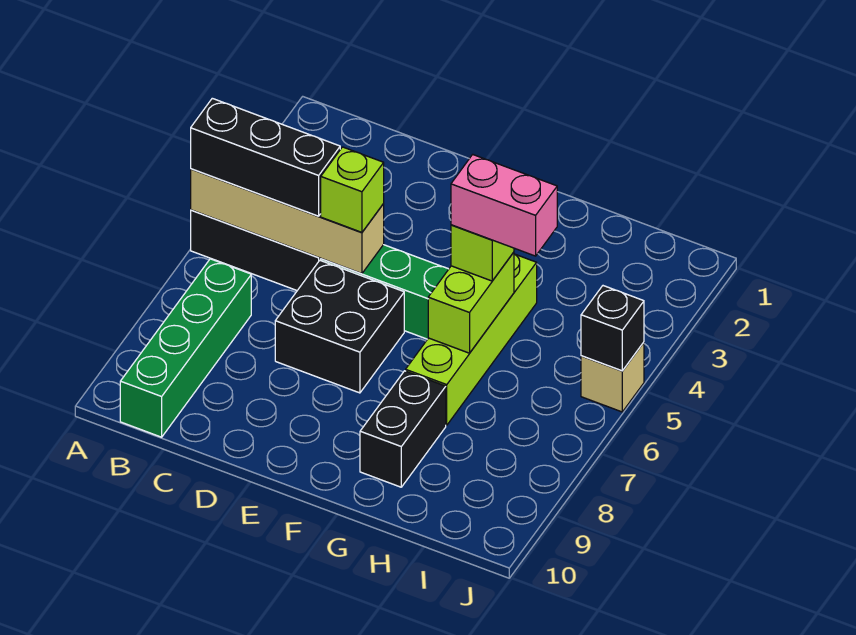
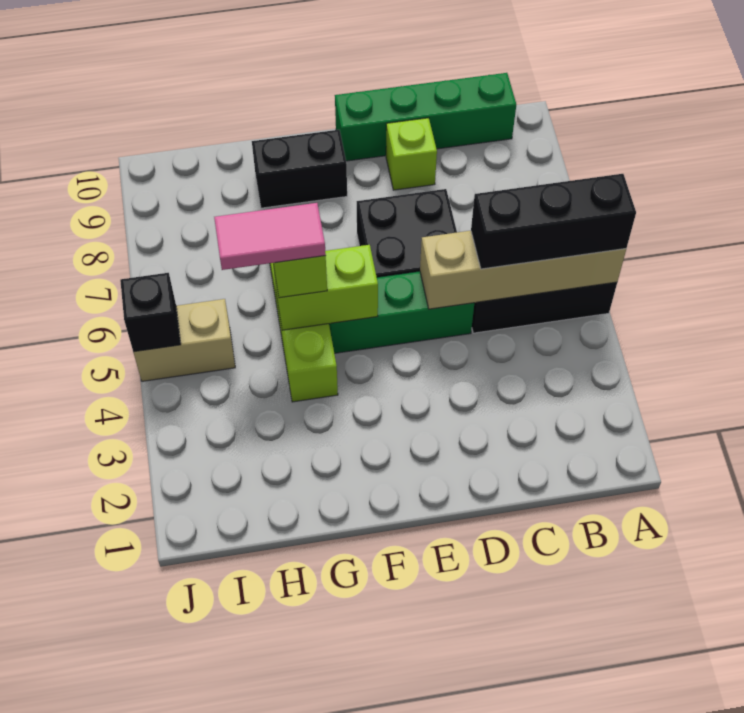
green brick B7:B10 level 1 -> green brick B10:E10 level 1
lime brick D5 level 3 -> lime brick D9 level 1
lime brick G5:G6 level 2 -> lime brick F5:G5 level 2
pink brick G5:H5 level 4 -> pink tile G5:H5 level 4
black brick G8:G9 level 1 -> black brick F9:G9 level 1
tan brick J5 level 1 -> tan brick I5:J5 level 1

